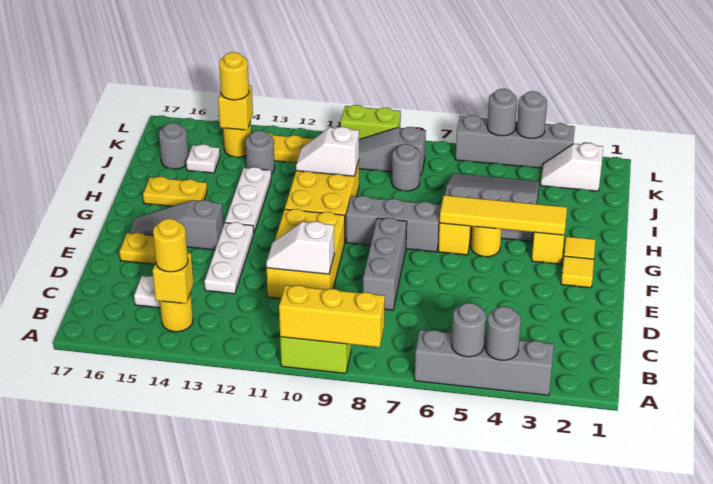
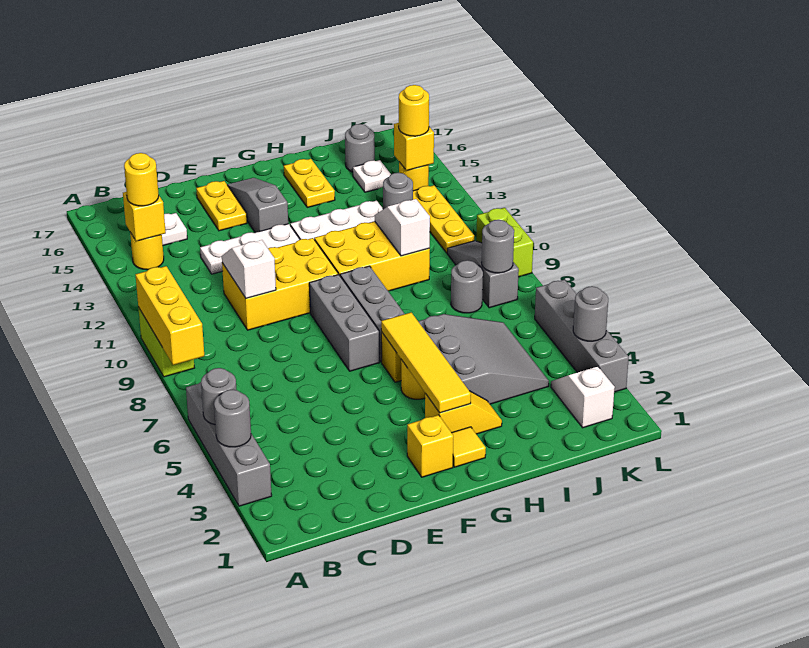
grey brick D8:F8 level 1 -> grey brick F7:F9 level 1
yellow tile F2 level 1 -> yellow brick F2 level 1
grey round brick L5 level 2 -> grey round brick K8 level 2

